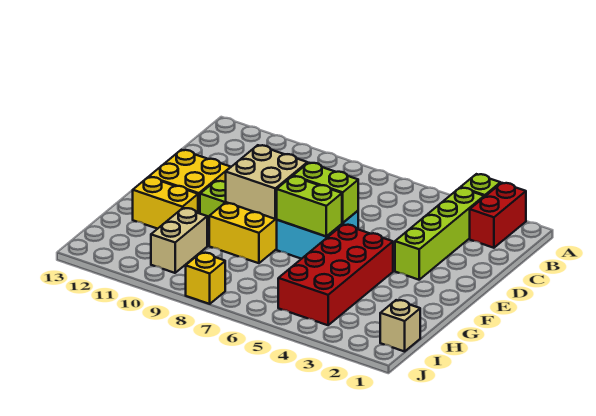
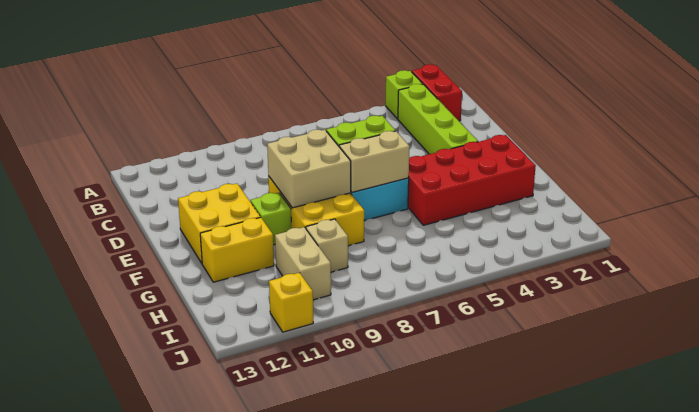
red brick F4:I5 level 1 -> red brick F2:G5 level 1
lime brick F6:F7 level 2 -> tan brick F6:F7 level 2
tan brick I1 level 1 -> tan brick H9 level 1
yellow brick J8 level 1 -> yellow brick J11 level 1

